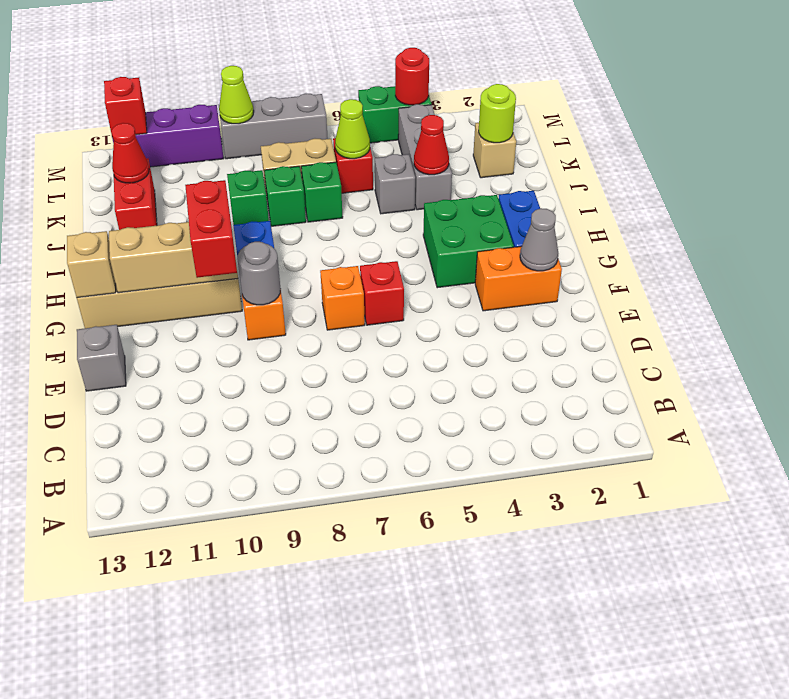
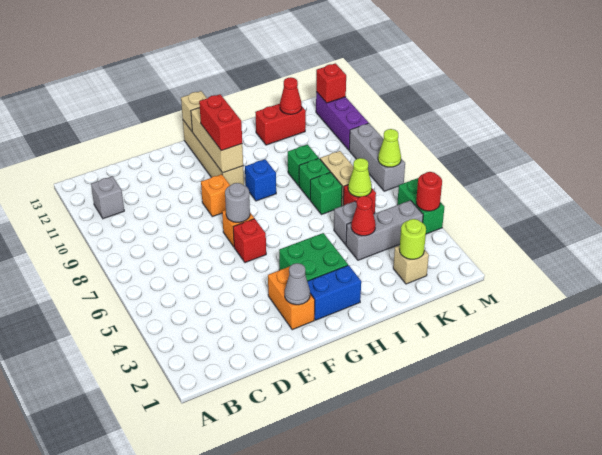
grey brick E13 level 1 -> grey brick B11 level 1
grey round brick F9 level 2 -> grey round brick F7 level 2
red brick F10:G10 level 3 -> red brick G10:G11 level 3
lime cone M9 level 2 -> lime cone M7 level 2

